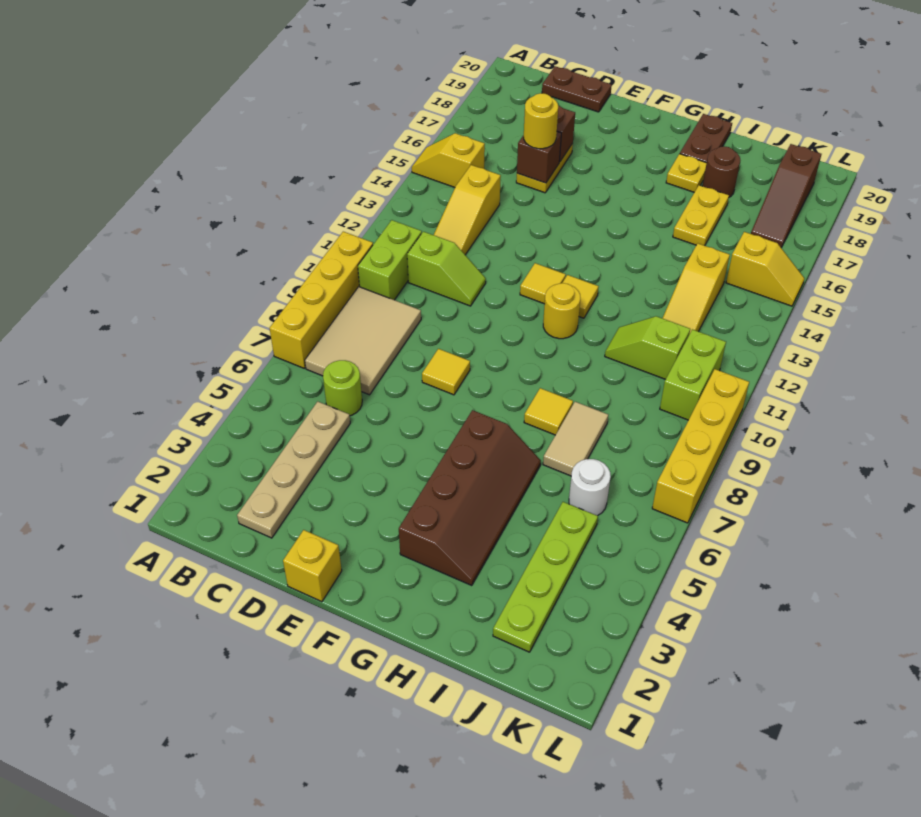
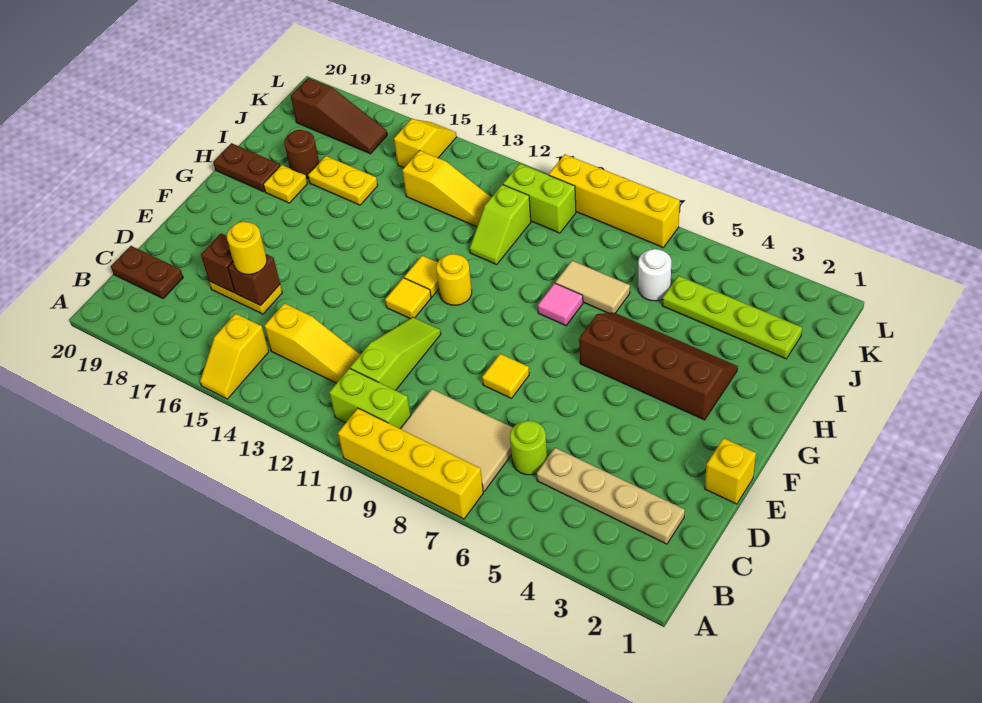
lime slope C11:D11 level 1 top C -> lime slope C11:E11 level 1 top C
brown plate C20:D20 level 1 -> brown plate C19:C20 level 1
yellow tile H8 level 1 -> pink tile H8 level 1

